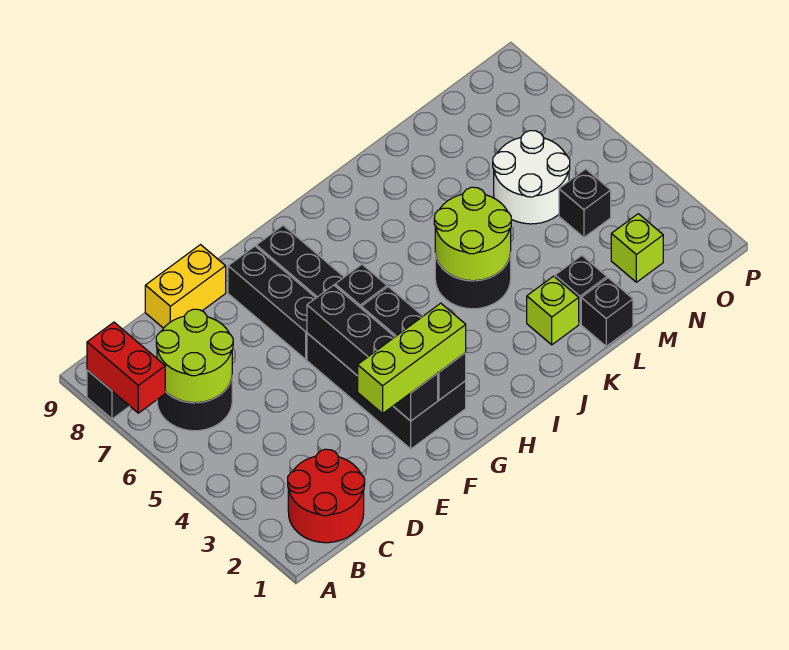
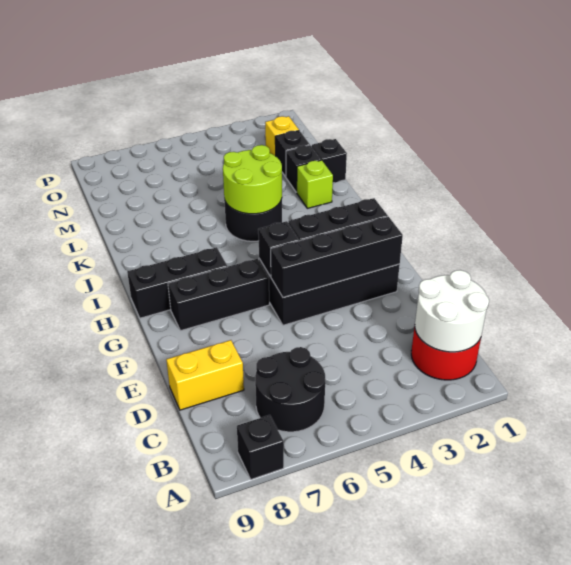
red brick A7:A8 level 2 -> none
lime round brick B6:C7 level 2 -> none
yellow brick D9:E9 level 1 -> yellow brick D8:D9 level 1
lime brick E2:G2 level 3 -> none
black brick F6:F8 level 1 -> black brick H7:H9 level 1
white round brick M5:N6 level 1 -> white round brick B1:C2 level 2
lime brick N2 level 1 -> yellow brick N2 level 1
black brick N4 level 1 -> black brick M2 level 1

